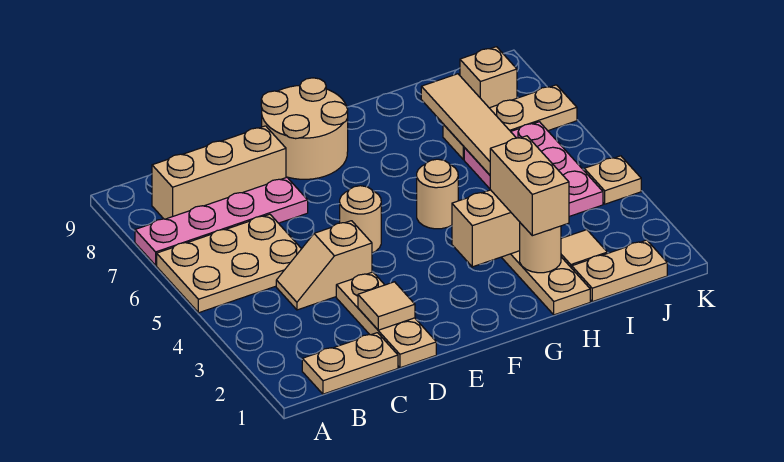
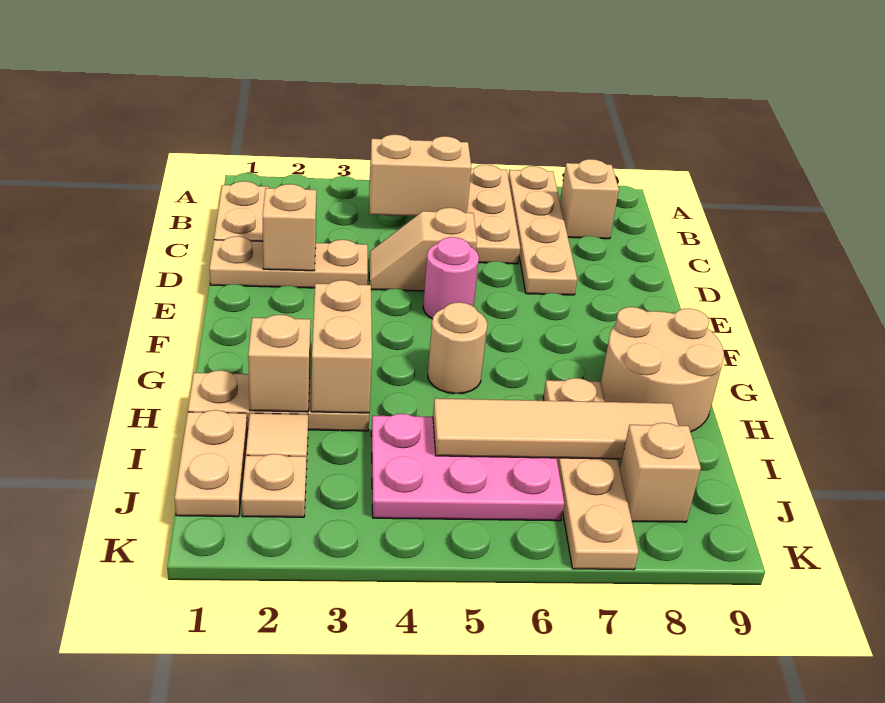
pink plate A7:D7 level 1 -> tan plate A7:D7 level 1
tan brick B8:D8 level 1 -> tan brick B8 level 1
tan slope C4:D4 level 1 top D -> tan slope D4:D5 level 1 top 5
tan tile D2 level 2 -> tan brick D2 level 2
tan round brick E5 level 1 -> pink round brick E5 level 1
tan round brick E8:F9 level 1 -> tan round brick G8:H9 level 1
tan round brick H2 level 2 -> tan brick H2 level 2
tan brick H2:H3 level 3 -> tan brick B4:B5 level 2
tan plate I7:K7 level 1 -> tan plate H7:K7 level 1
tan plate K4 level 1 -> tan plate J2 level 1

